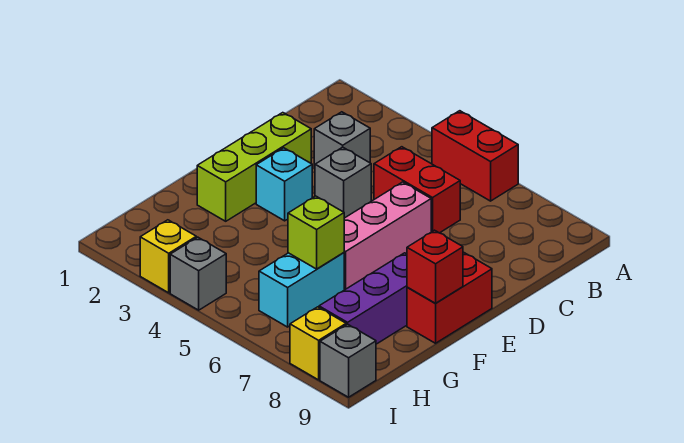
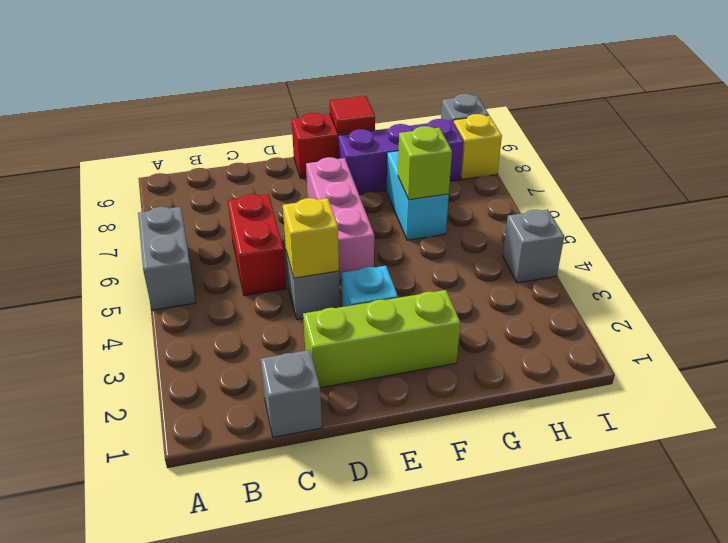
red brick A5:A6 level 1 -> grey brick A5:A6 level 1
grey brick C3 level 1 -> grey brick C1 level 1
pink brick D6:F6 level 1 -> pink brick E5:E7 level 1
red brick F9 level 2 -> red tile F9 level 2
cyan brick G6:H6 level 1 -> cyan brick G6:G7 level 1
yellow brick I3 level 1 -> yellow brick D4 level 2

